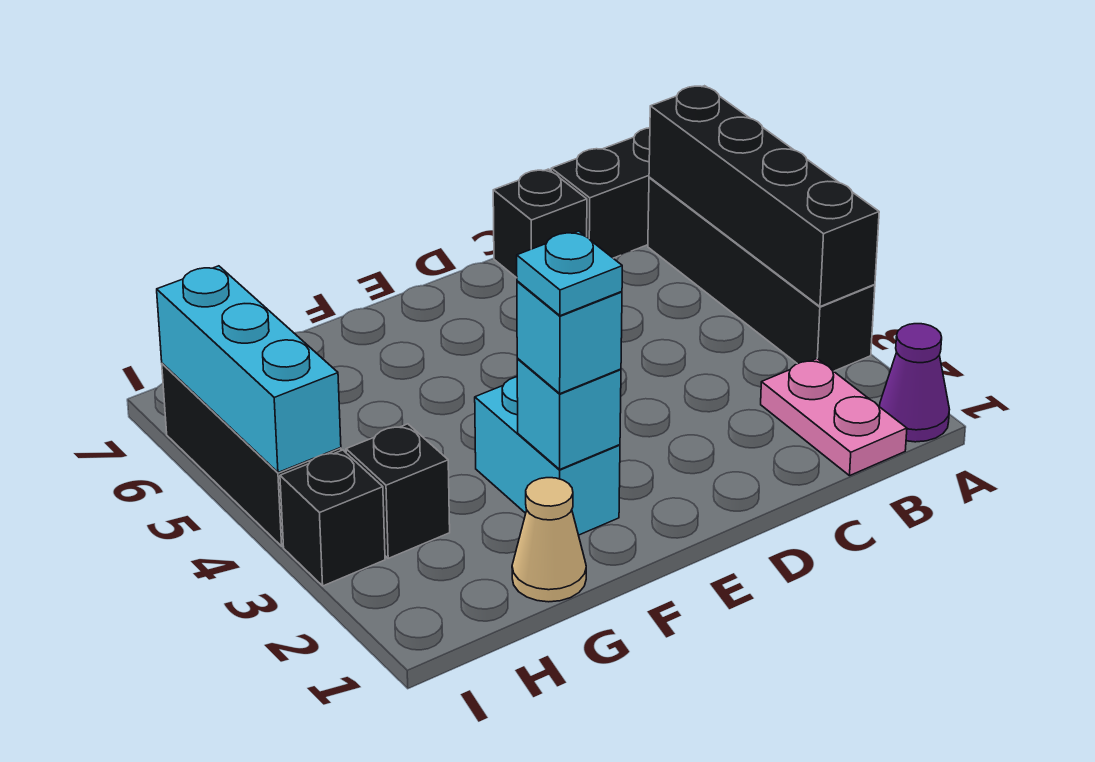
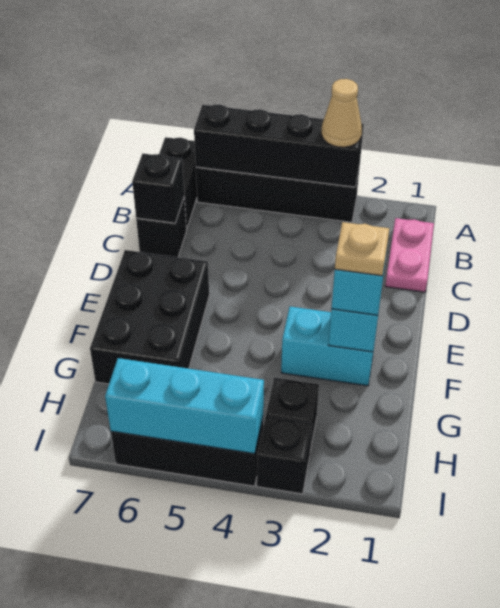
purple cone A1 level 1 -> none
pink plate B1:B2 level 1 -> pink plate B1:C1 level 1
none -> black brick C7 level 2
none -> black brick E6:G7 level 1
cyan plate F2 level 4 -> tan plate F2 level 4
tan cone G1 level 1 -> tan cone A3 level 3

